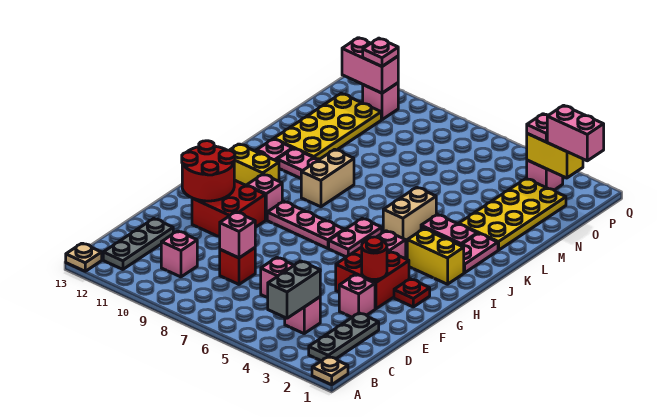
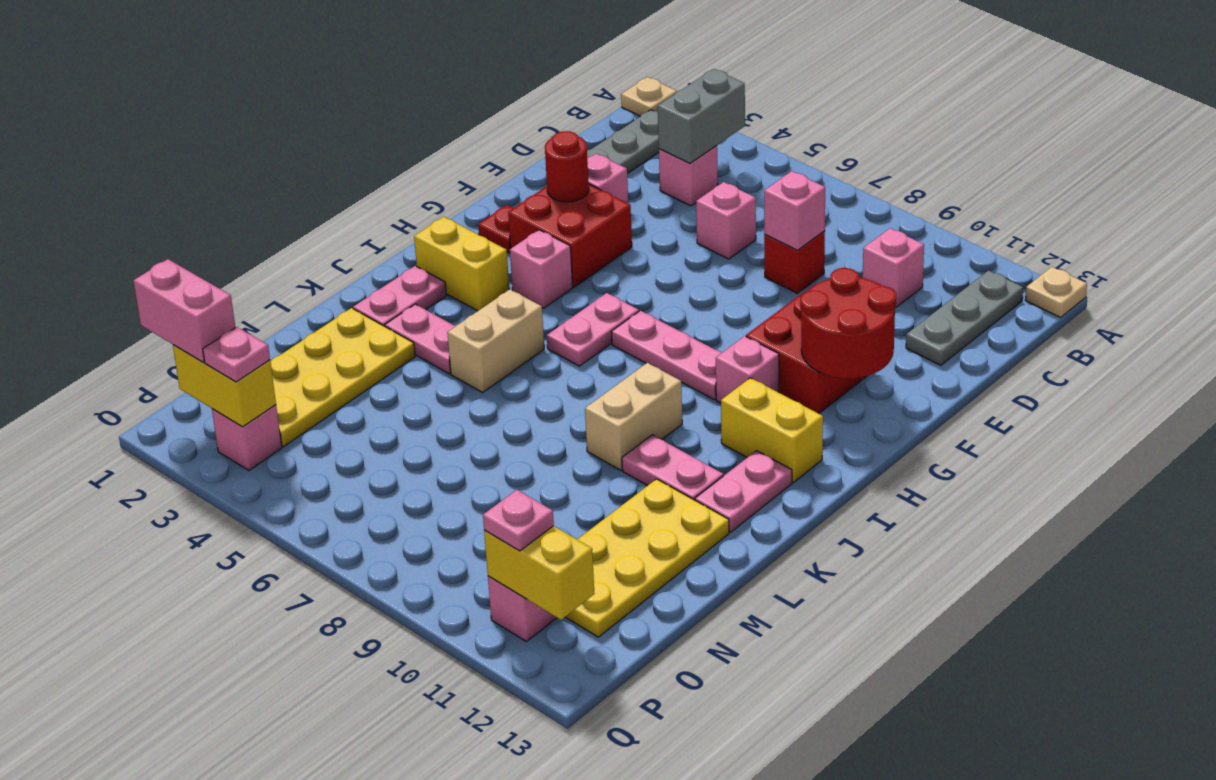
pink brick P11:P12 level 2 -> yellow brick P11:P12 level 2

